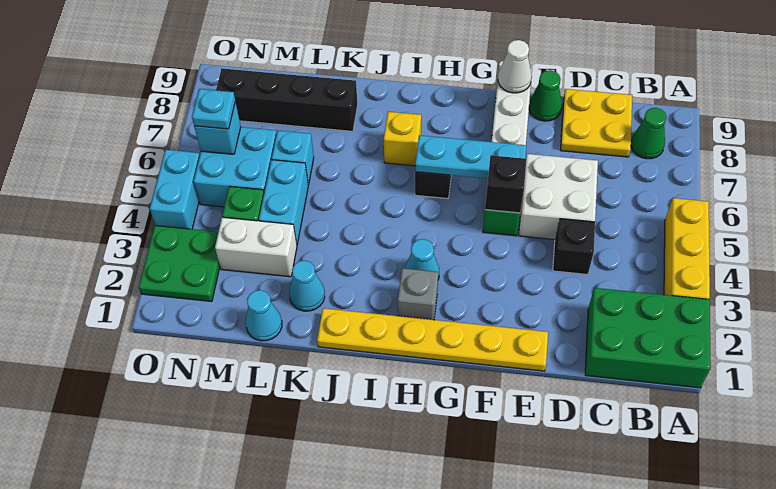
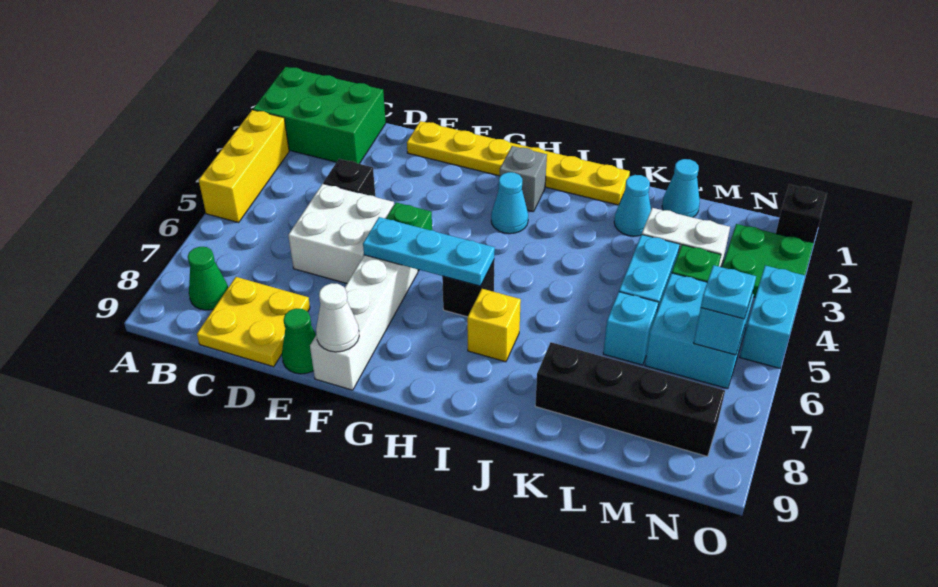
black brick F5 level 2 -> black brick O1 level 1

